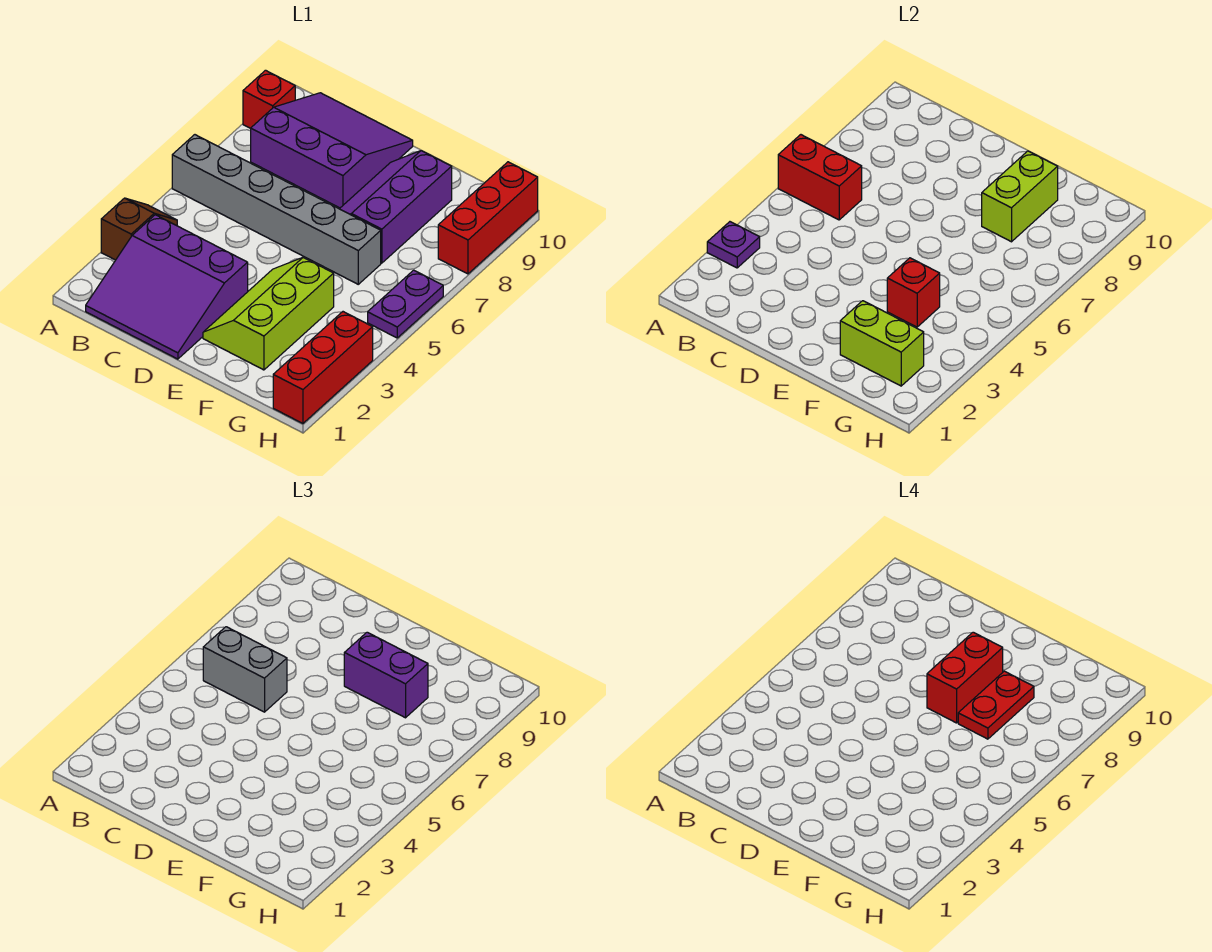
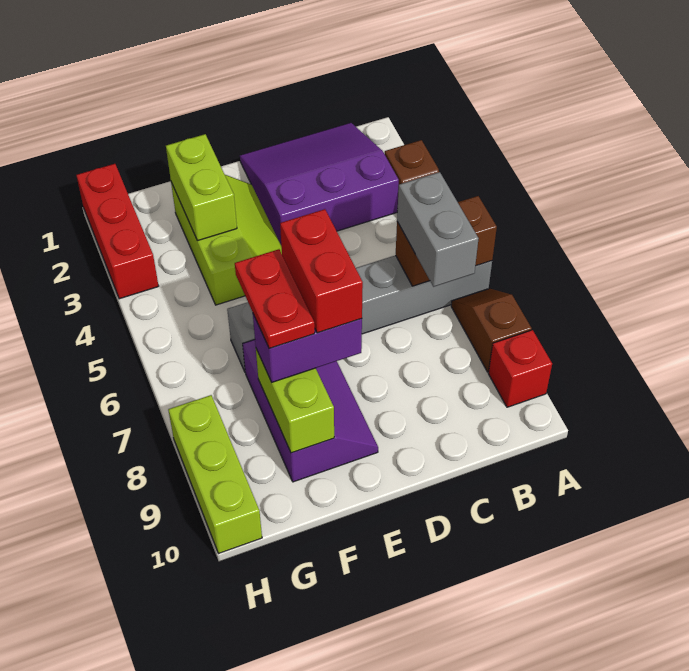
purple plate A3 level 2 -> none
red brick A6:B6 level 2 -> brown brick A6:B6 level 2
none -> brown slope A7:A8 level 1 top 8
grey brick B6:C6 level 3 -> grey brick B6:B7 level 3
purple slope B8:D10 level 1 top 8 -> none
lime brick F2:G2 level 2 -> lime brick F2:F3 level 2
red brick F4 level 2 -> none
purple plate H5:H6 level 1 -> none
red brick H8:H10 level 1 -> lime brick H8:H10 level 1

